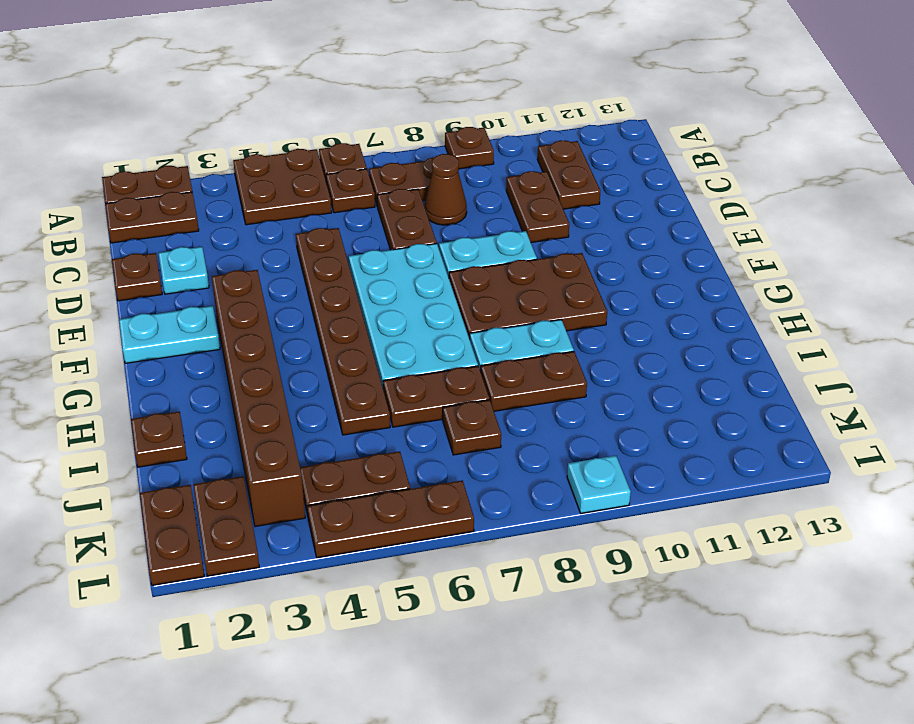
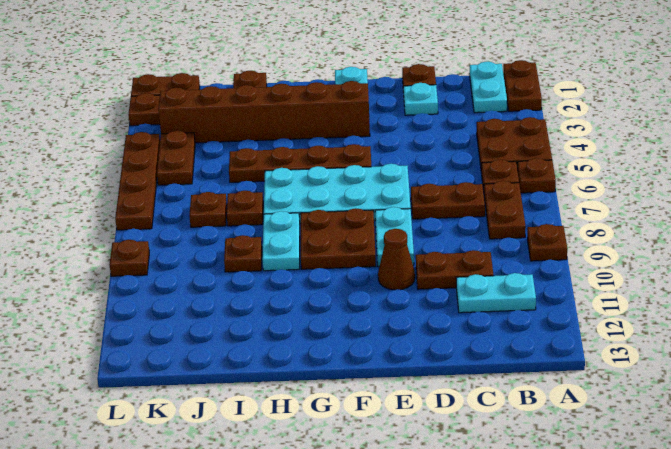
brown plate B1:B2 level 1 -> cyan plate B1:B2 level 1
brown plate B11:C11 level 1 -> cyan plate B11:C11 level 1
brown cone C8 level 1 -> brown cone E10 level 1
brown plate D5:I5 level 1 -> brown plate F5:I5 level 1
brown plate F8:G10 level 1 -> brown plate F8:G9 level 1
brown plate I6:I7 level 1 -> brown plate I7 level 1
brown plate I8:I9 level 1 -> brown plate I9 level 1
brown plate L4:L6 level 1 -> brown plate L4:L7 level 1
cyan plate L9 level 1 -> brown plate L9 level 1

